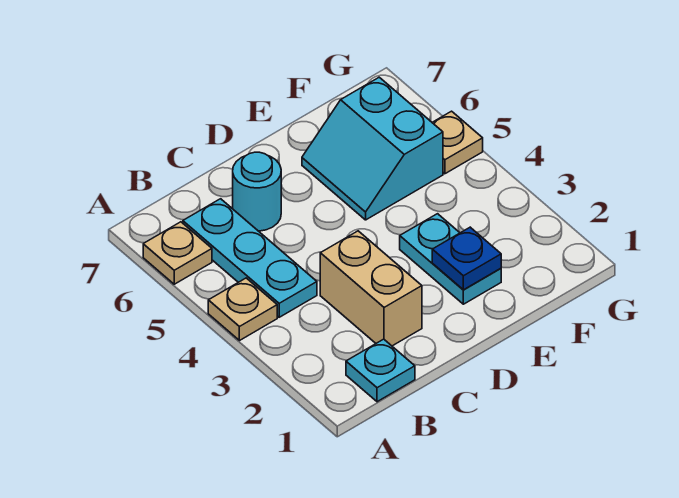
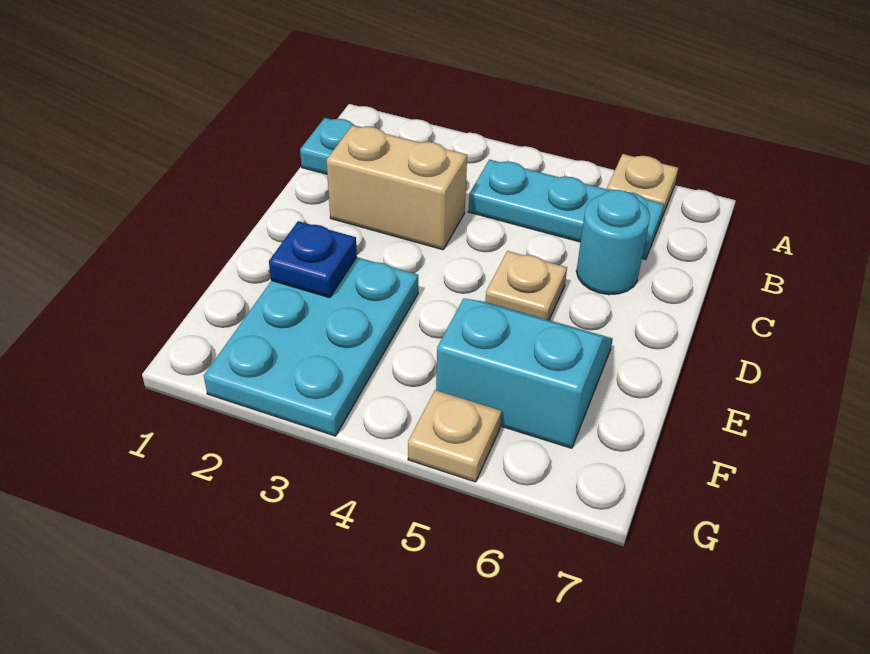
tan plate A4 level 1 -> tan plate D5 level 1
cyan plate E2:E3 level 1 -> cyan plate E2:G3 level 1

